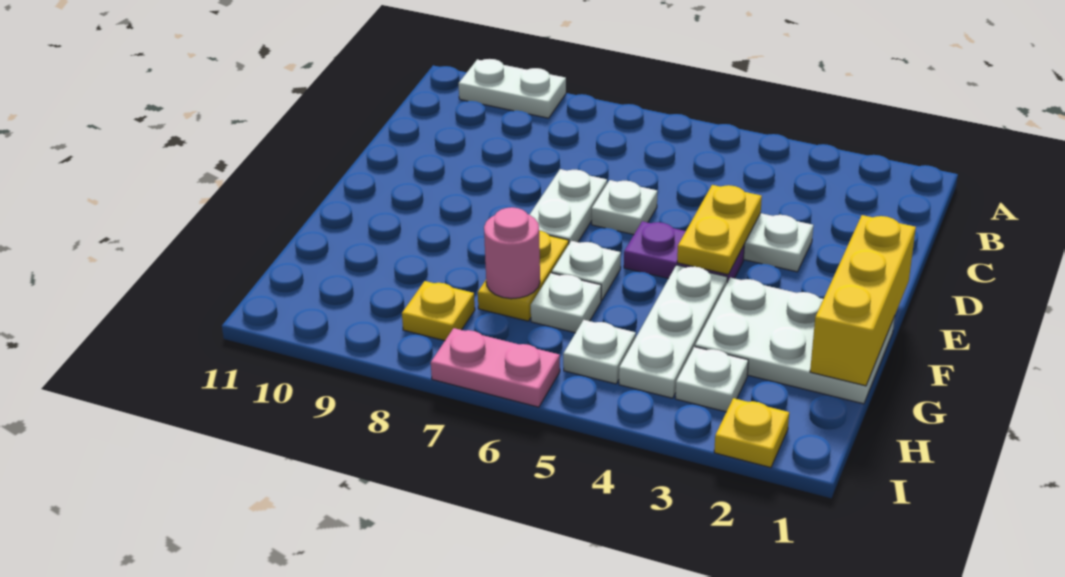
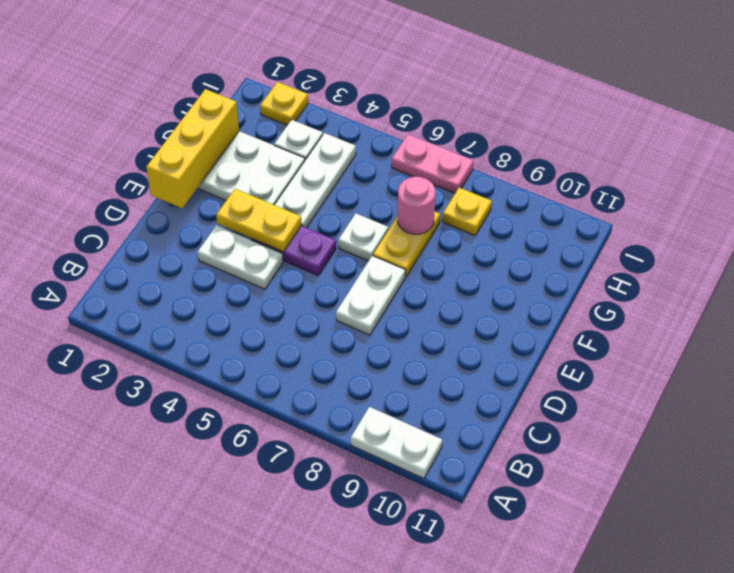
yellow plate D4:E4 level 2 -> yellow plate E3:E4 level 2
white plate D6 level 1 -> none
white plate G6 level 1 -> none
white plate H5 level 1 -> none

